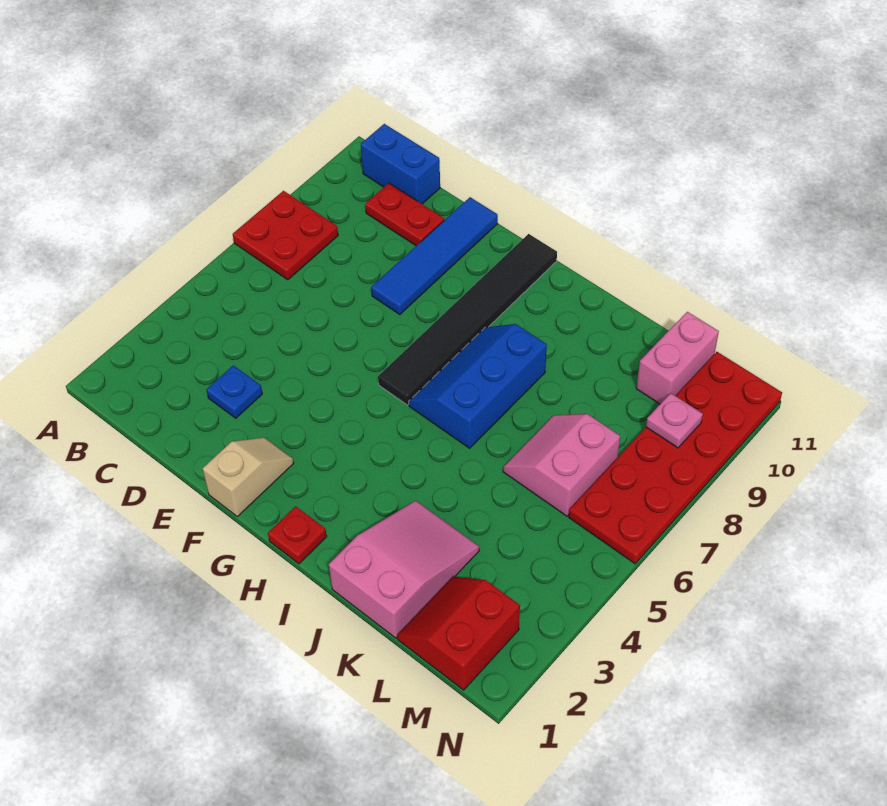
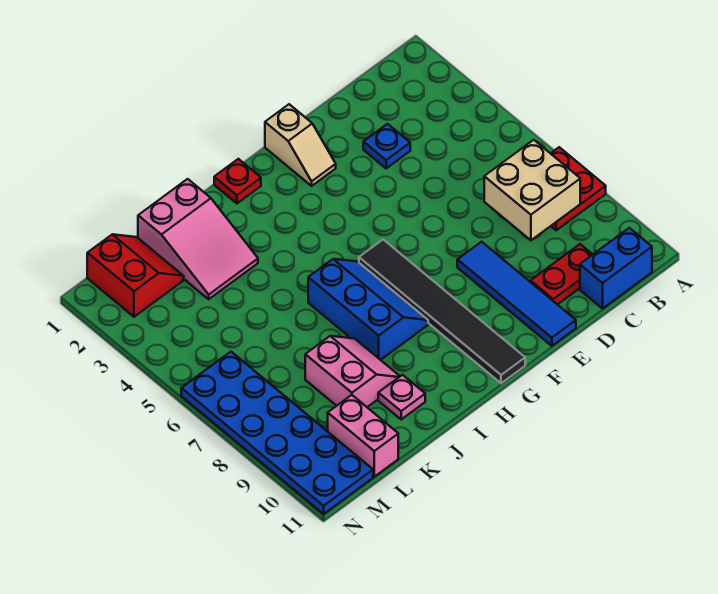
none -> tan brick B7:C8 level 2
pink slope K6:L7 level 1 top L -> pink slope J8:K9 level 1 top K
red plate M6:N11 level 1 -> blue plate M6:N11 level 1
pink plate M9 level 2 -> pink plate J10 level 1

